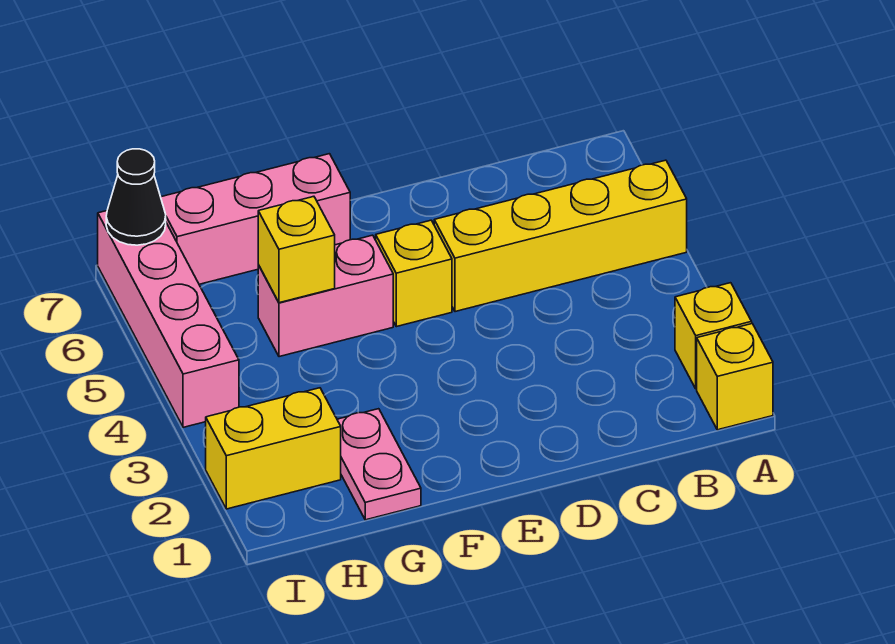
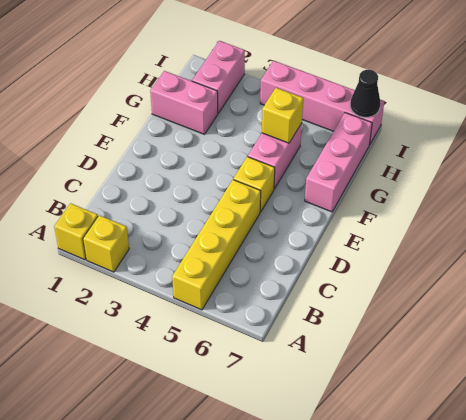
pink plate G1:G2 level 1 -> pink brick G1:G2 level 1
yellow brick H2:I2 level 1 -> pink brick H2:I2 level 1

